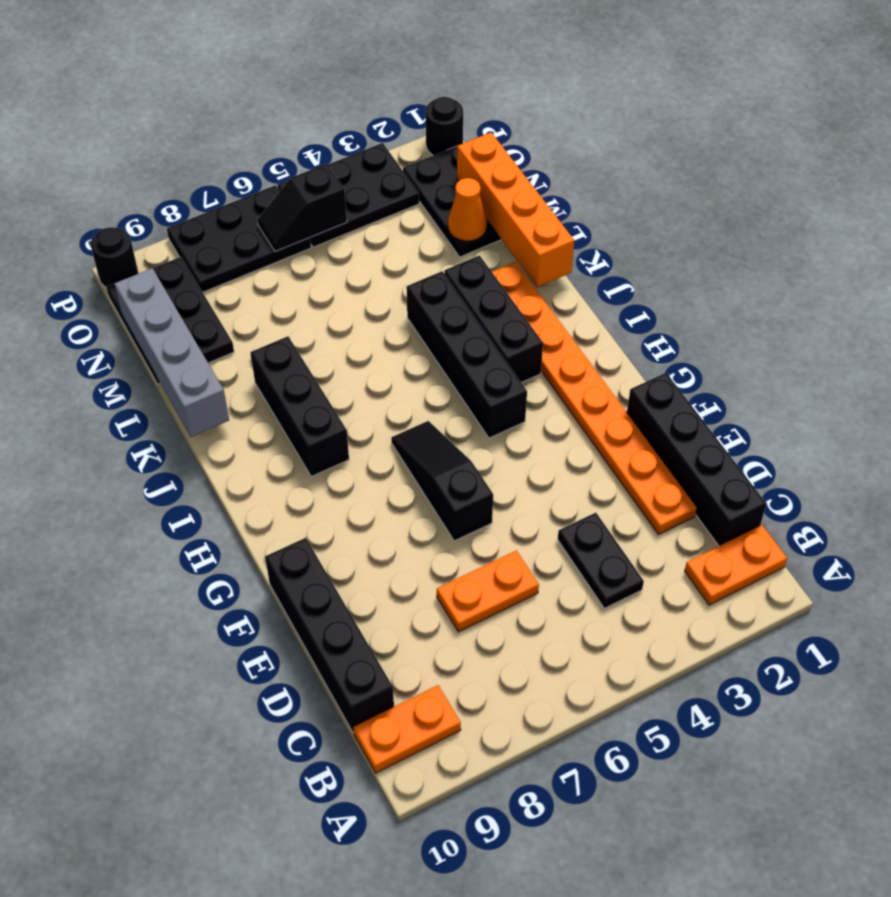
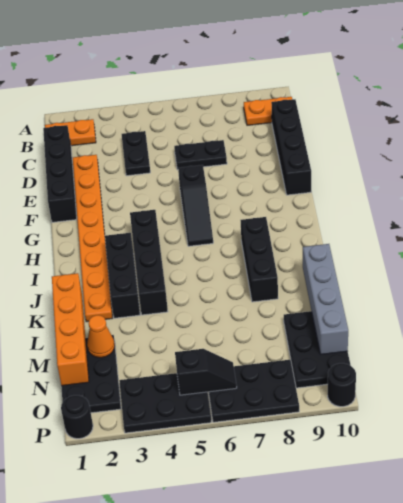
orange plate D6:D7 level 1 -> black plate D6:D7 level 1

